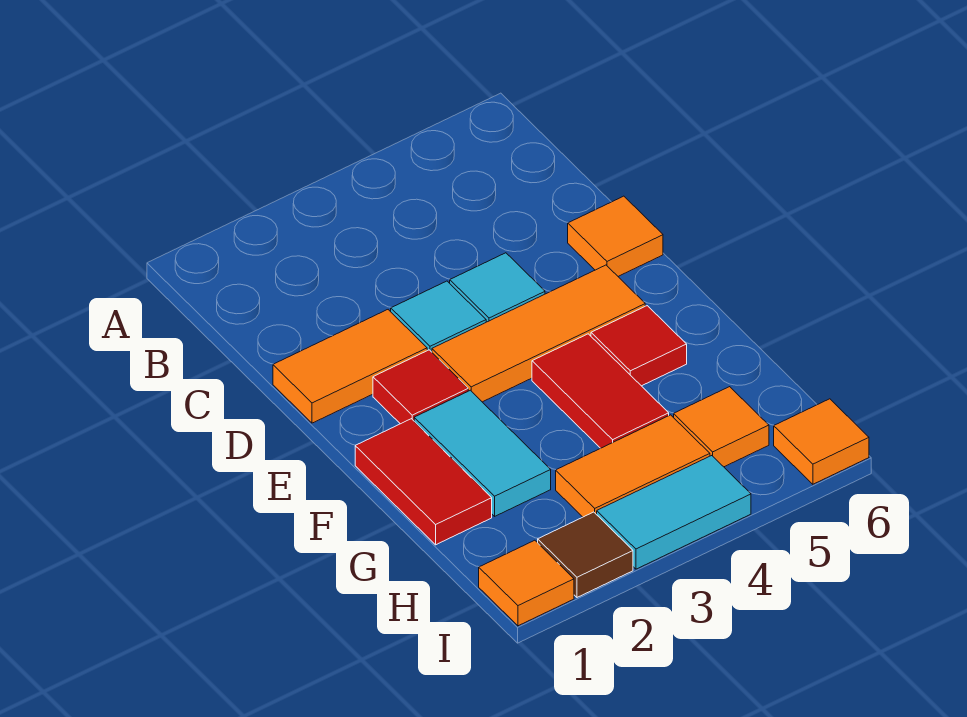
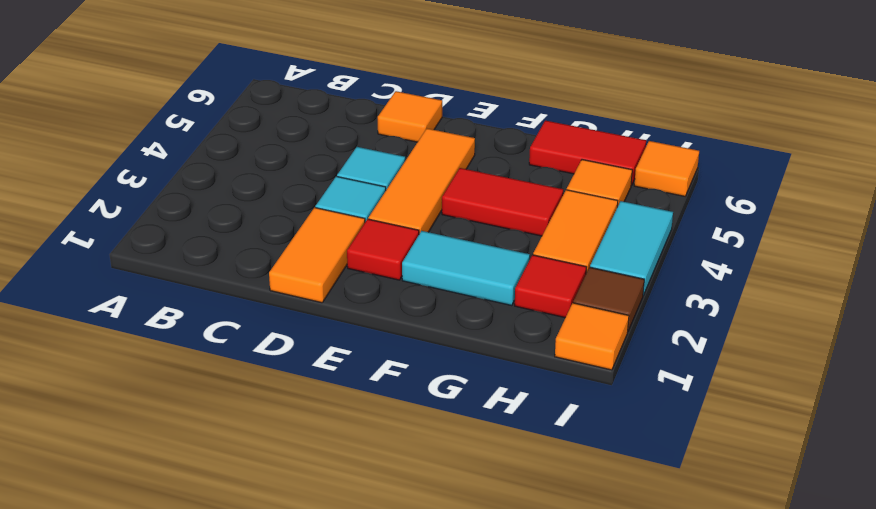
red tile F1:G1 level 1 -> red tile G6:H6 level 1
red tile F5 level 1 -> red tile H2 level 1

